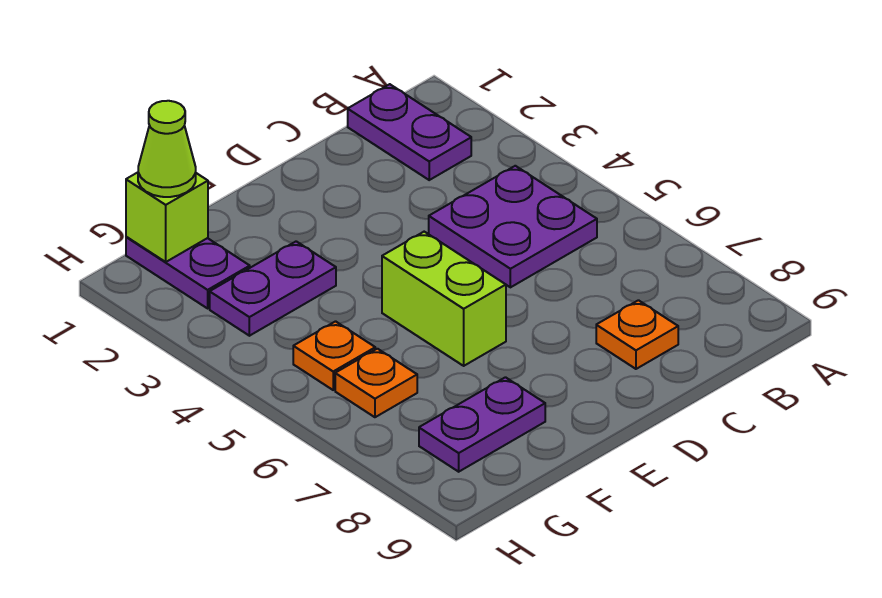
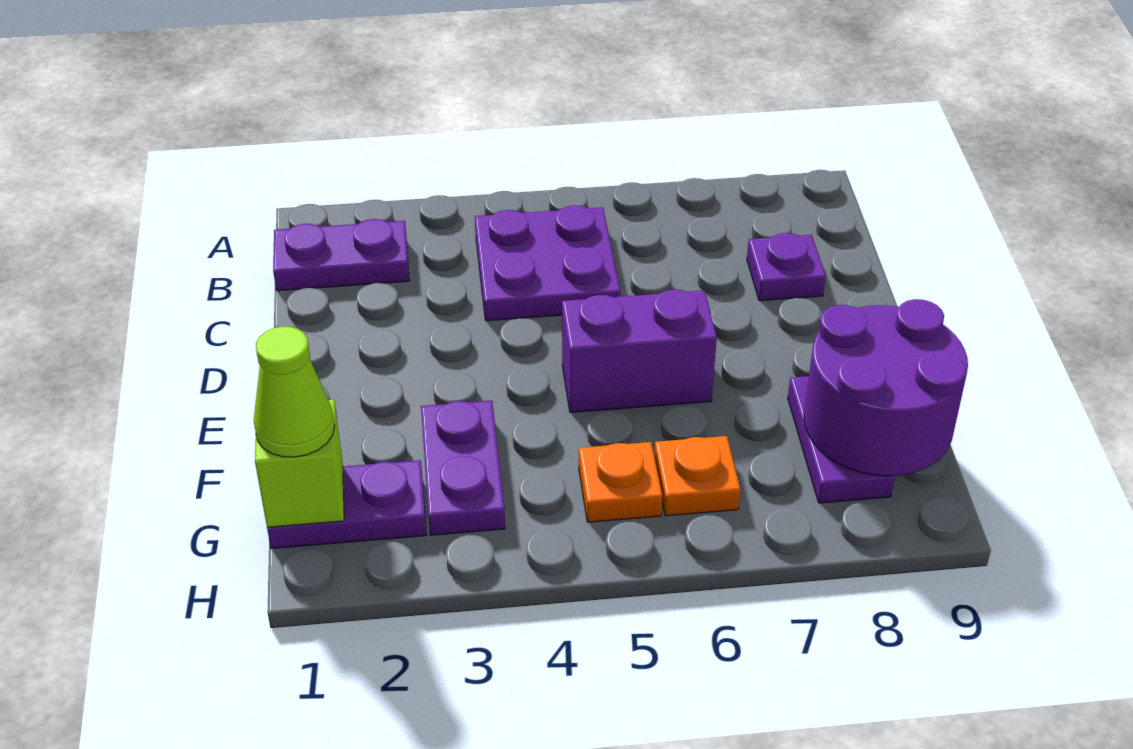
orange plate C8 level 1 -> purple plate C8 level 1
lime brick E5:E6 level 1 -> purple brick E5:E6 level 1
none -> purple round brick F8:G9 level 2

